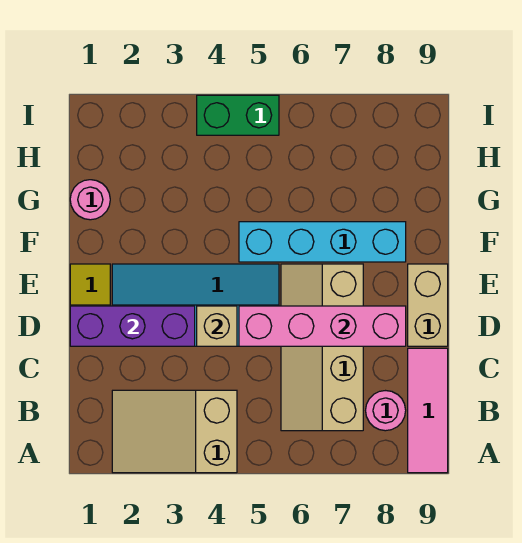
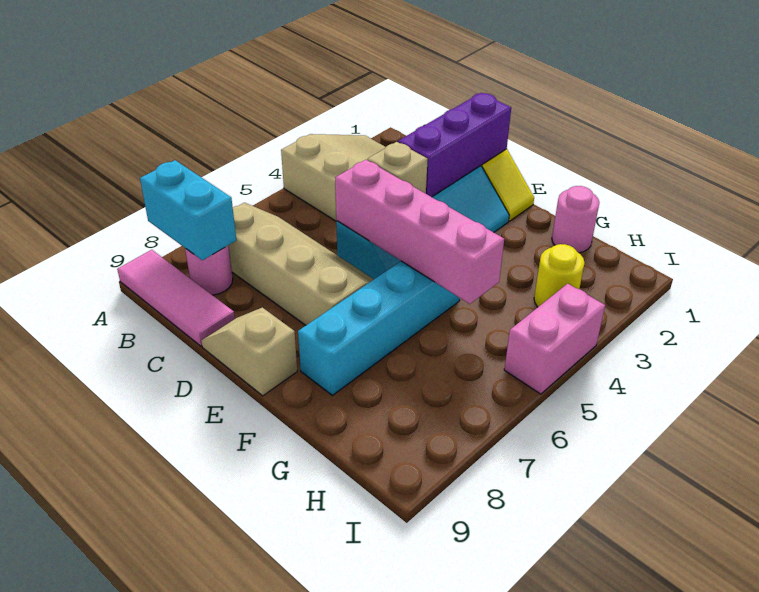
none -> cyan brick A8:B8 level 2
pink brick D5:D8 level 2 -> pink brick D5:G5 level 2
tan brick D9:E9 level 1 -> tan slope D9:E9 level 1 top E
none -> yellow round brick H3 level 1
green brick I4:I5 level 1 -> pink brick I4:I5 level 1

